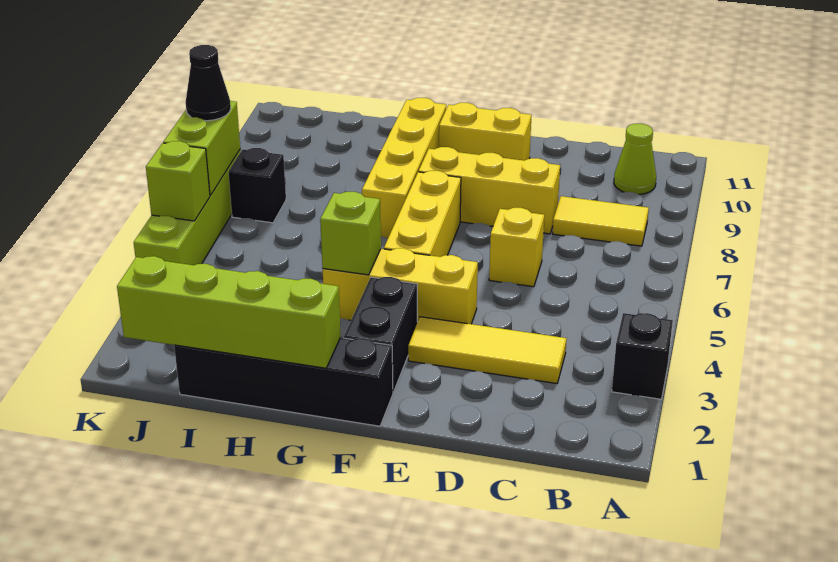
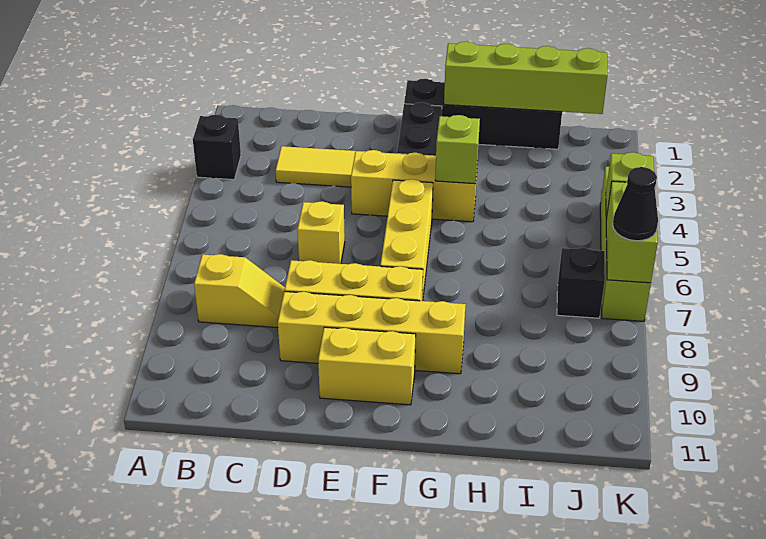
yellow tile B8:C8 level 1 -> yellow slope B8:C8 level 1 top B
lime cone B10 level 1 -> none
yellow brick G7:G10 level 1 -> yellow brick D9:G9 level 1

